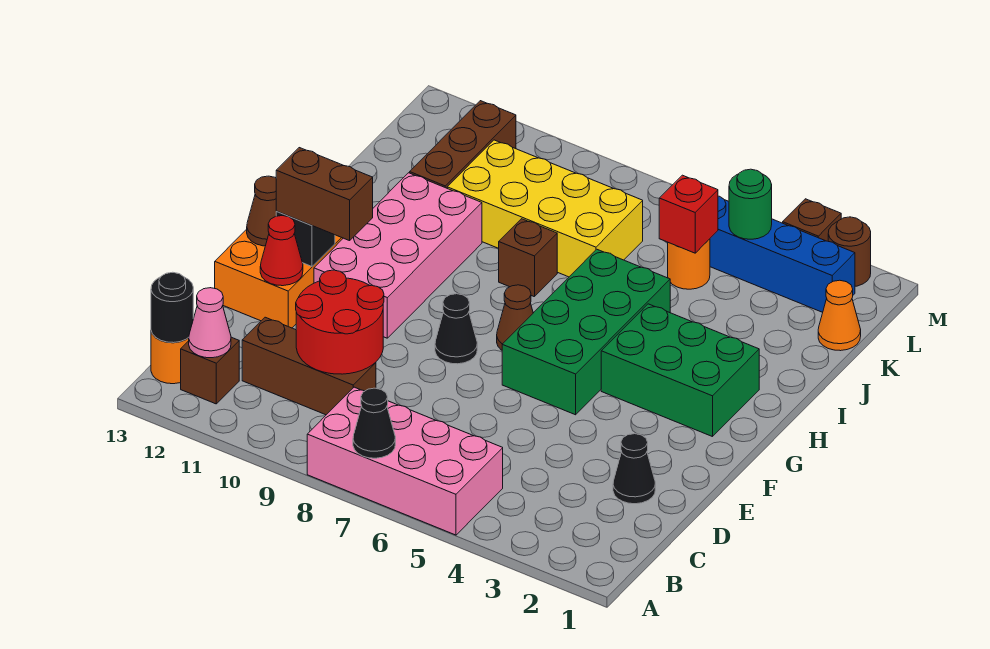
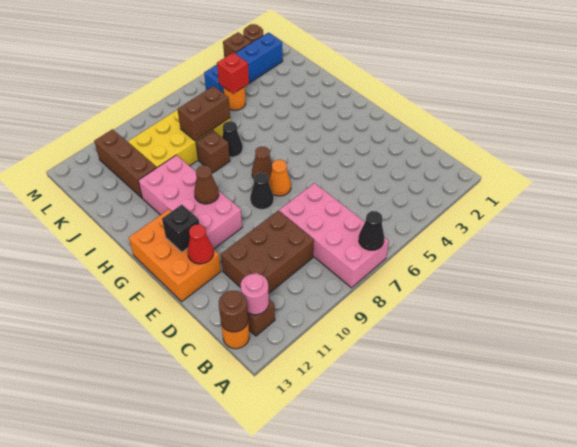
pink brick A5:B8 level 1 -> pink brick A7:D8 level 1
pink cone B12 level 2 -> pink round brick B12 level 2
black round brick B13 level 2 -> brown round brick B13 level 2
brown brick C9:C11 level 1 -> brown brick C9:D11 level 1
red round brick C9:D10 level 2 -> none
black cone D2 level 1 -> black cone I7 level 1
green brick F5:I6 level 1 -> none
brown brick F11:F12 level 3 -> brown brick J7:J8 level 2
brown cone F13 level 2 -> brown cone G10 level 2
green brick G2:H4 level 1 -> none
orange cone K1 level 1 -> orange cone F7 level 1
green round brick L4 level 2 -> none

